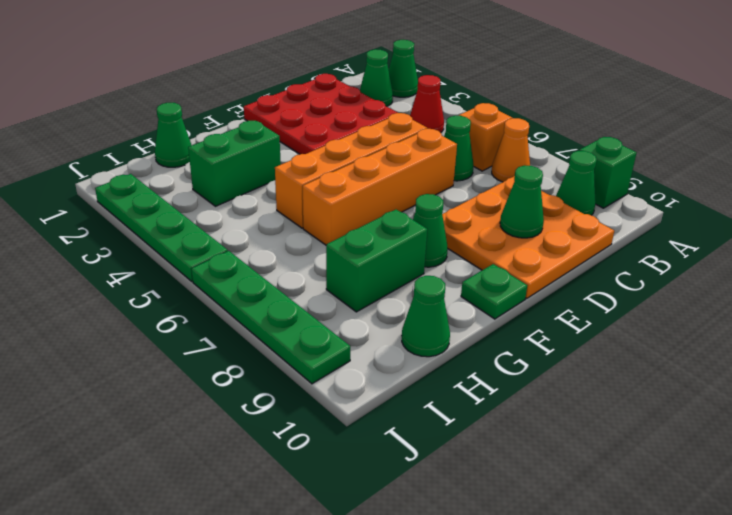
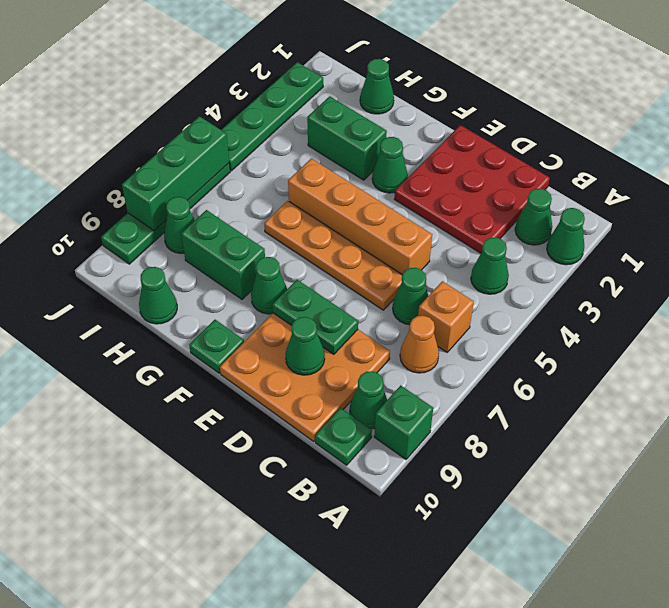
red cone B4 level 1 -> green cone B4 level 1
none -> green plate B10 level 1
orange brick D6:G6 level 1 -> orange plate D6:G6 level 1
none -> green plate D8:E8 level 2
none -> green cone F3 level 1
none -> green cone I8 level 1
none -> green brick J6:J8 level 2

